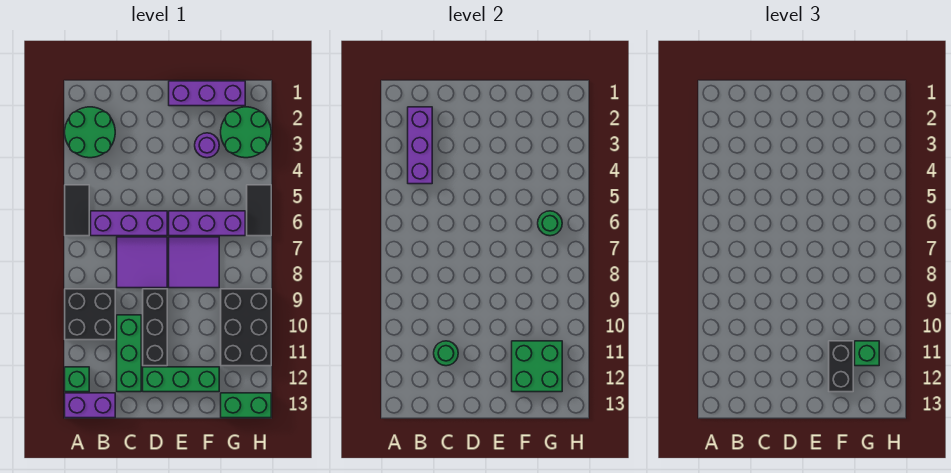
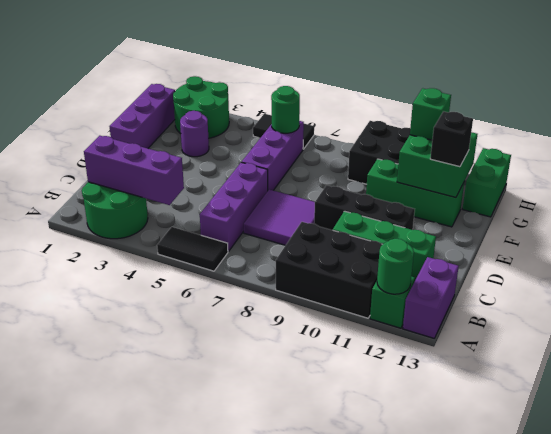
black brick A9:B10 level 1 -> black brick A9:B11 level 1
green round brick C11 level 2 -> green round brick A12 level 2
green brick D12:F12 level 1 -> green brick F10:F12 level 1
purple tile E7:F8 level 1 -> none
black brick F11:F12 level 3 -> black brick F12 level 3

